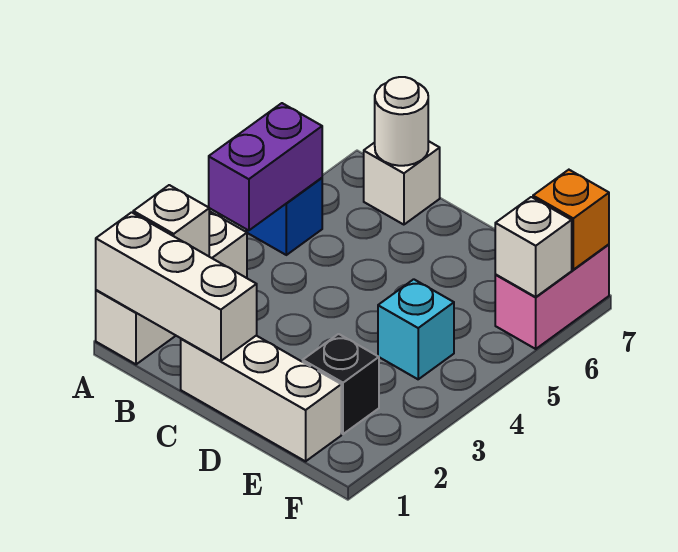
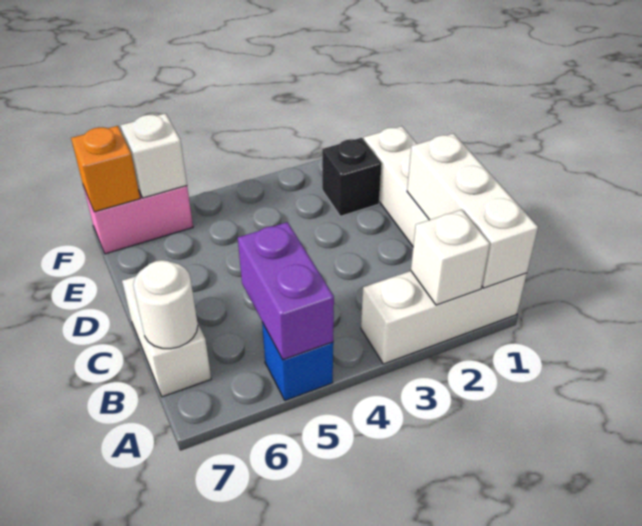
purple brick A4:A5 level 2 -> purple brick A5:B5 level 2
white brick B7 level 1 -> white brick B7:C7 level 1
cyan brick E4 level 1 -> none

